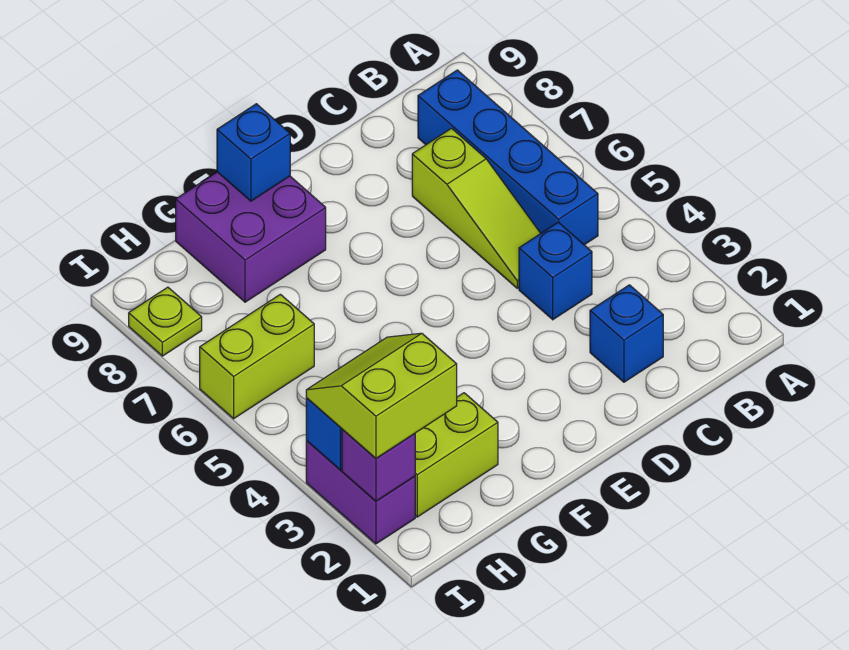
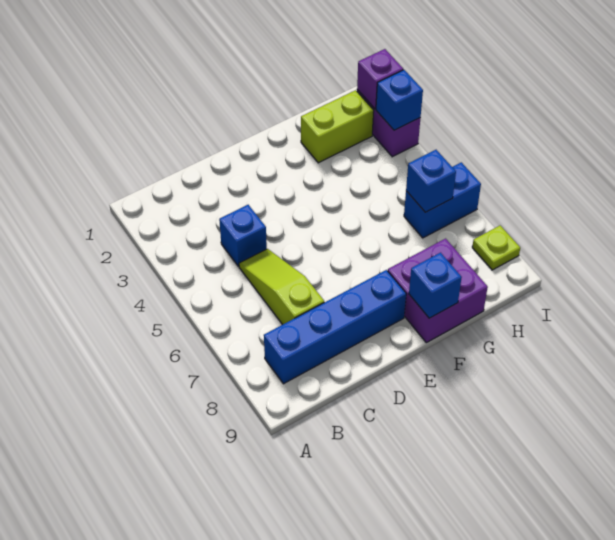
blue brick B5:B8 level 1 -> blue brick B8:E8 level 1
blue brick C2 level 1 -> blue brick H6 level 2
lime slope H2:I3 level 3 top 2 -> none
lime brick H6:I6 level 1 -> blue brick H6:I6 level 1

